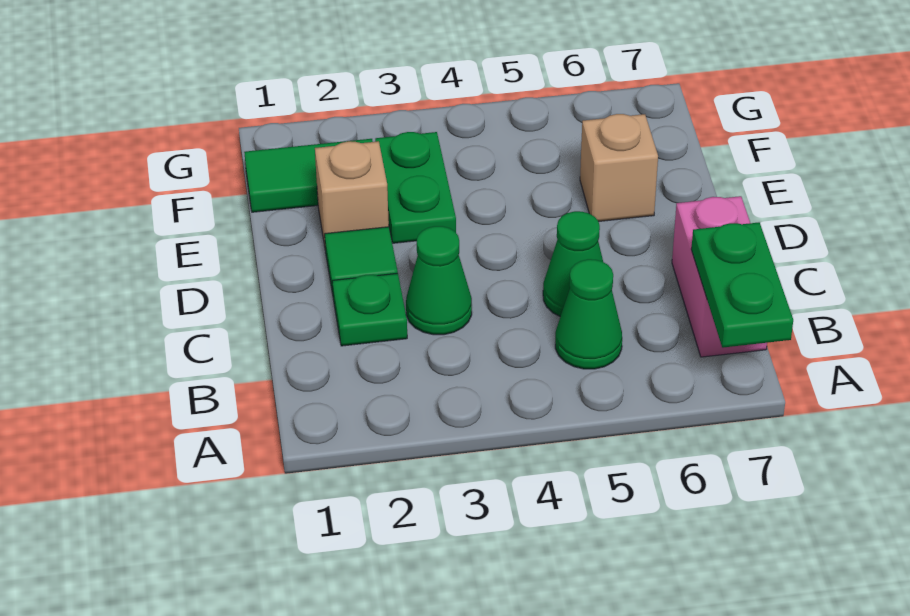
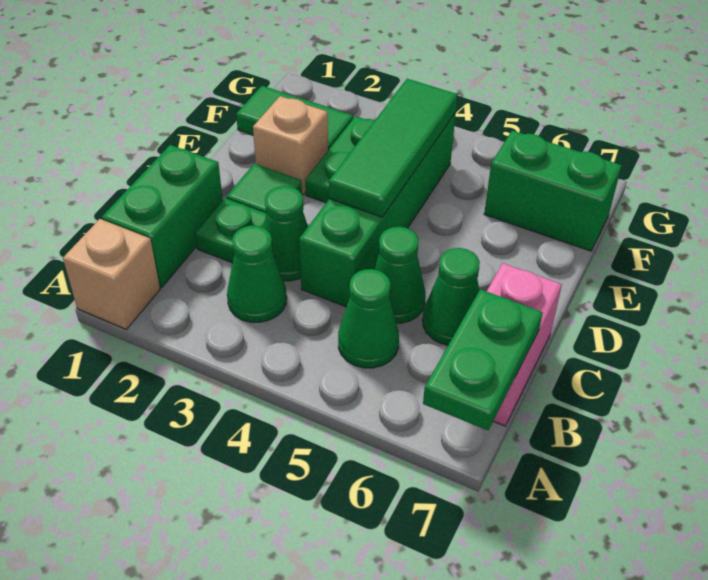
none -> green brick B1:C1 level 1
none -> green cone B3 level 1
none -> green brick C4:F4 level 1
none -> green cone C6 level 1
none -> green tile D4:F4 level 2
tan brick E6 level 1 -> tan brick A1 level 1
none -> green brick F6:F7 level 1

